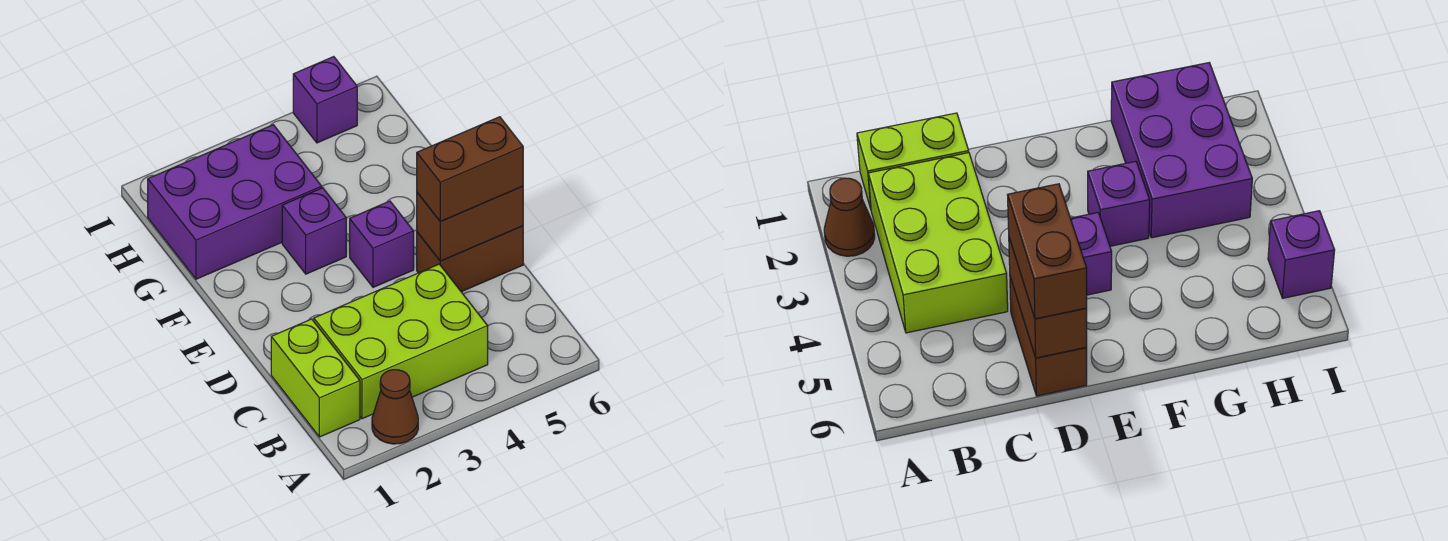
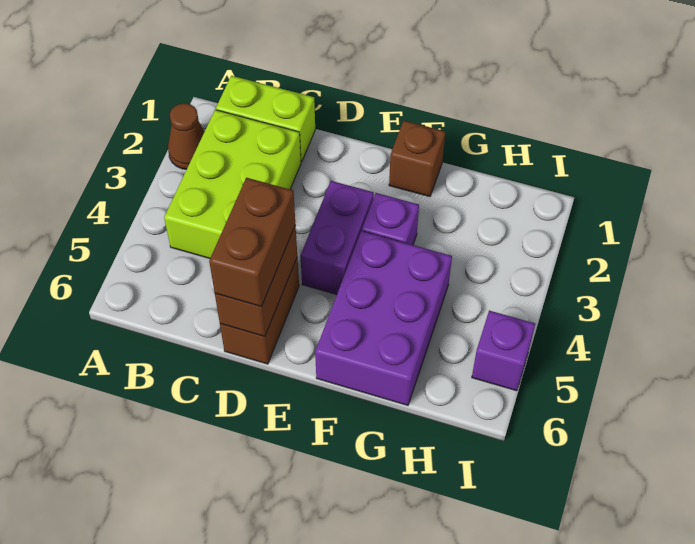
purple brick E4 level 1 -> purple brick E3:E4 level 1
none -> brown brick F1 level 1
purple brick G1:H3 level 1 -> purple brick F4:G6 level 1

